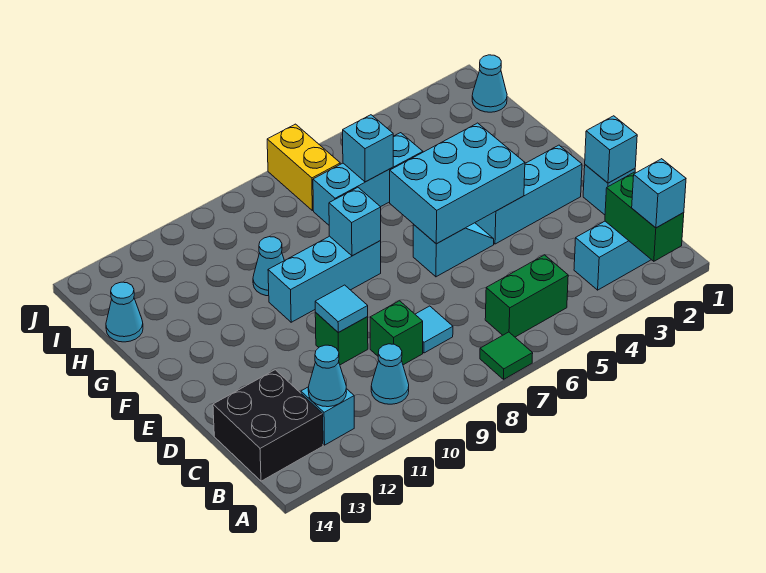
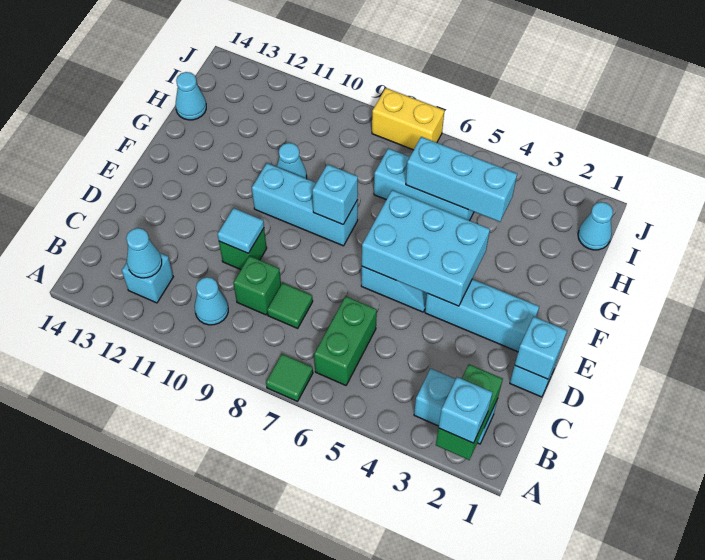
green brick B5:B6 level 1 -> green brick B6:C6 level 1
black brick B13:C14 level 1 -> none
cyan tile C8 level 1 -> green tile C8 level 1
cyan brick H6 level 2 -> cyan brick H4:H6 level 2
yellow brick I7:J7 level 1 -> yellow brick J7:J8 level 1

